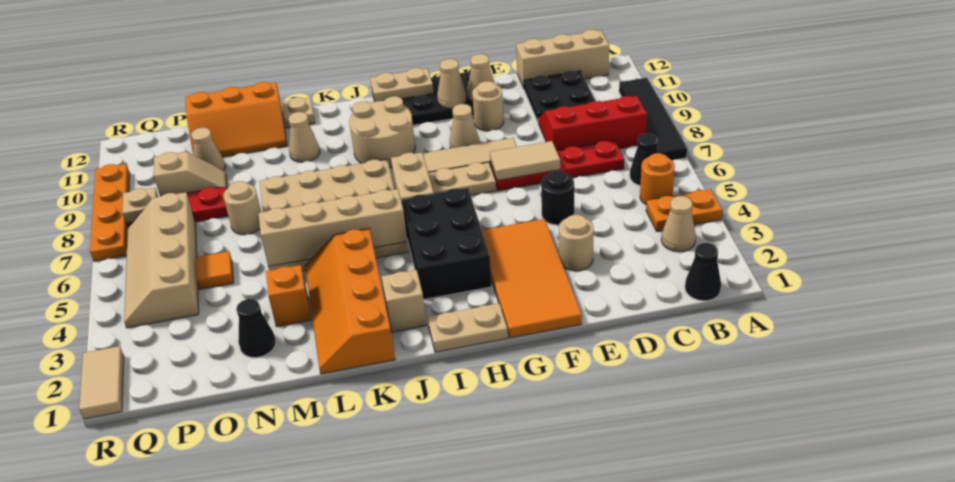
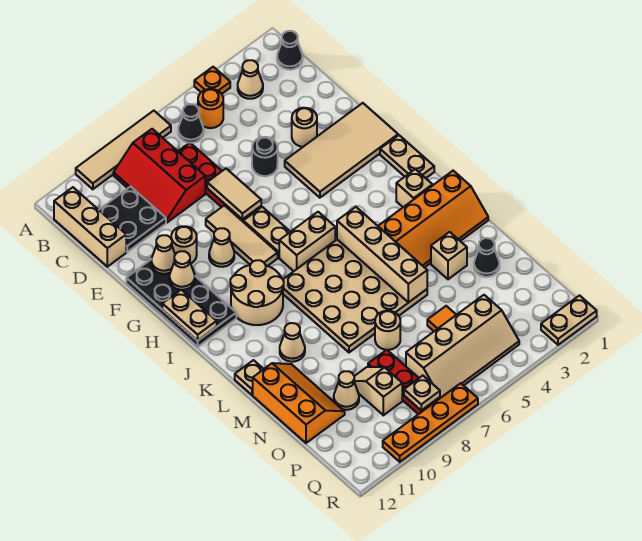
orange plate A4:B4 level 1 -> orange plate A4 level 1
black tile A7:A10 level 1 -> tan tile A7:A10 level 1
orange tile F1:G4 level 1 -> tan tile F1:G4 level 1
black brick H3:I5 level 1 -> none
orange brick M3 level 1 -> tan brick M3 level 1
tan tile R1:R2 level 1 -> tan plate R1:R2 level 1

